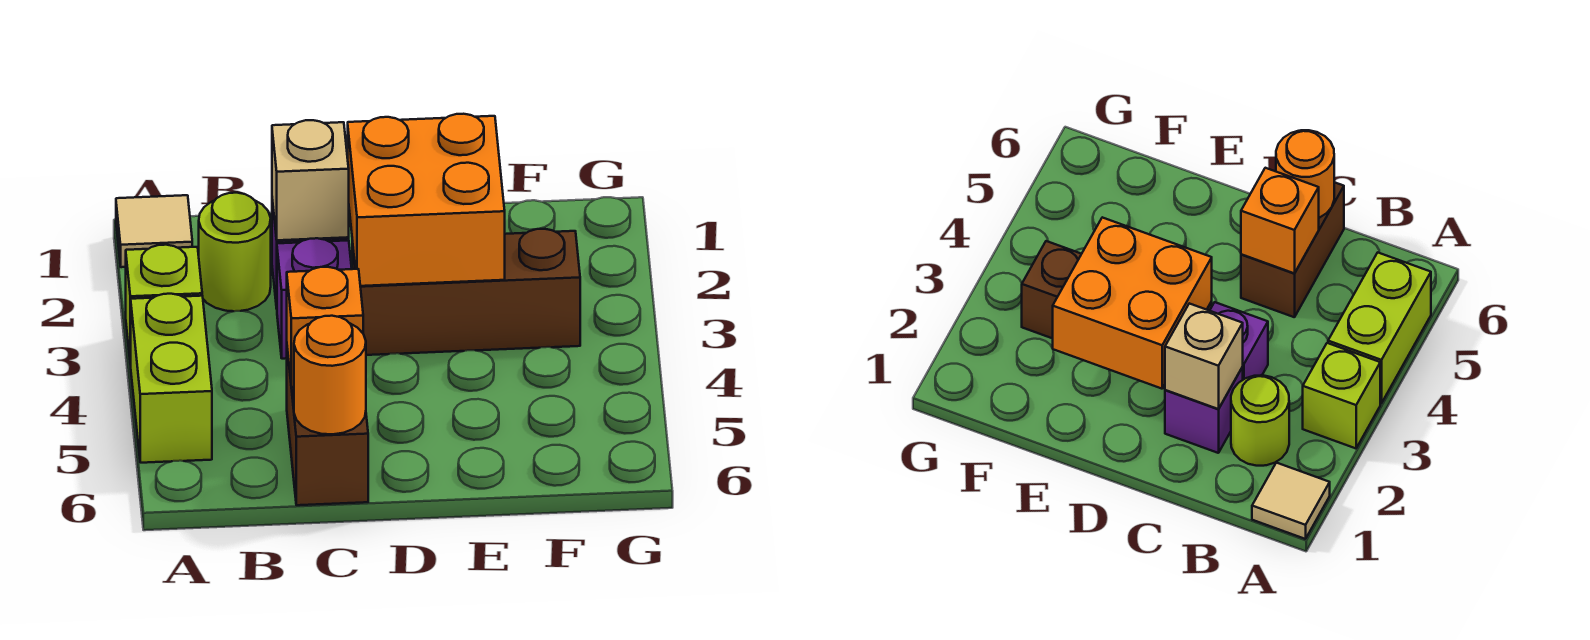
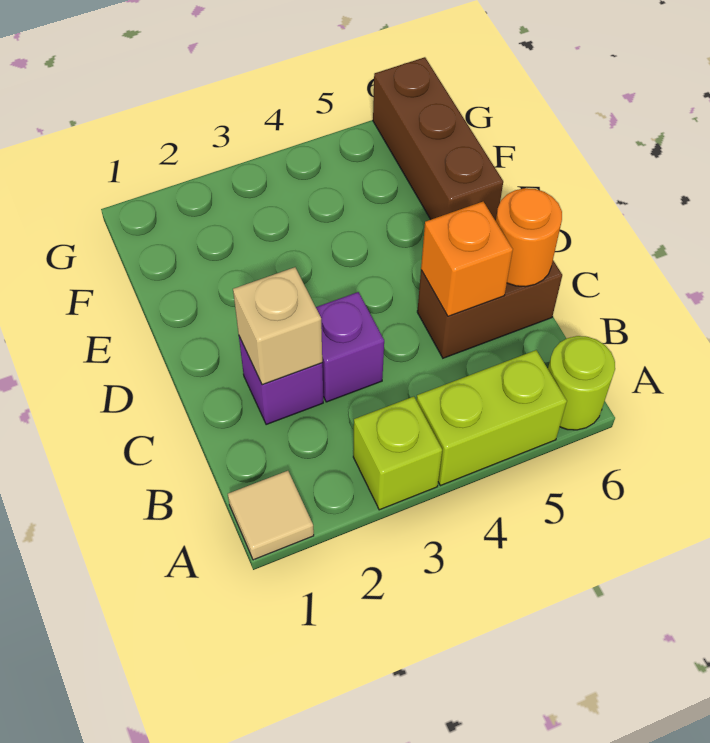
lime round brick B2 level 1 -> lime round brick A6 level 1
orange brick D2:E3 level 2 -> none
brown brick D3:F3 level 1 -> brown brick E6:G6 level 1

